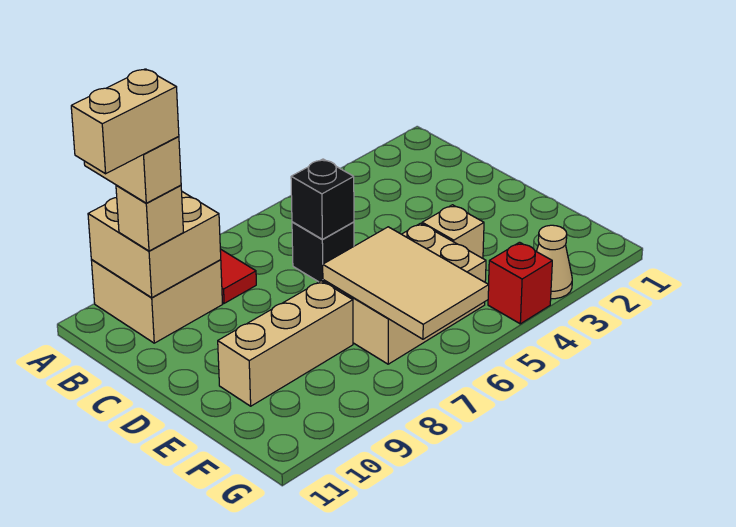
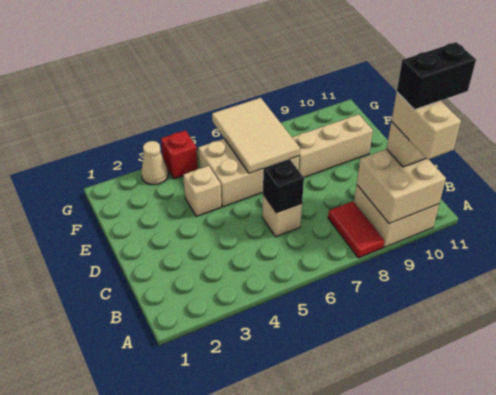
tan brick B10:B11 level 5 -> black brick B10:B11 level 5
black brick C6 level 1 -> tan brick C6 level 1

